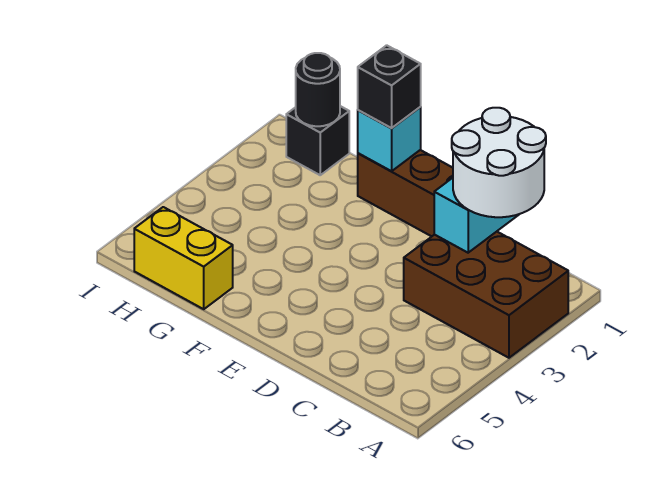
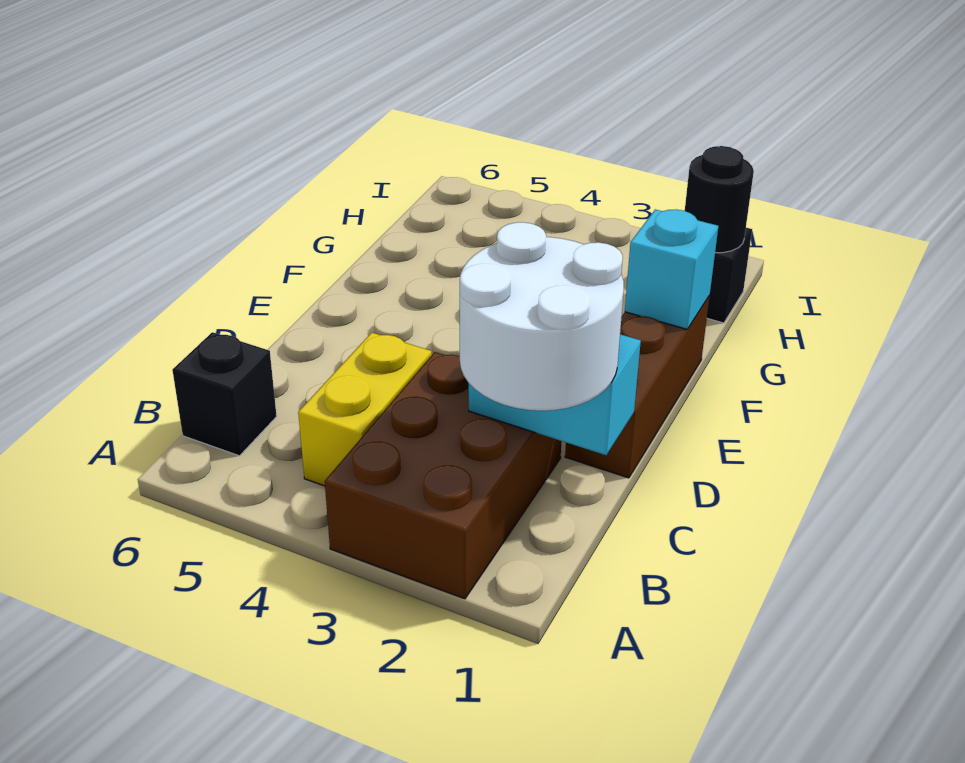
black brick F1 level 3 -> black brick B6 level 1
yellow brick G6:H6 level 1 -> yellow brick B4:C4 level 1

